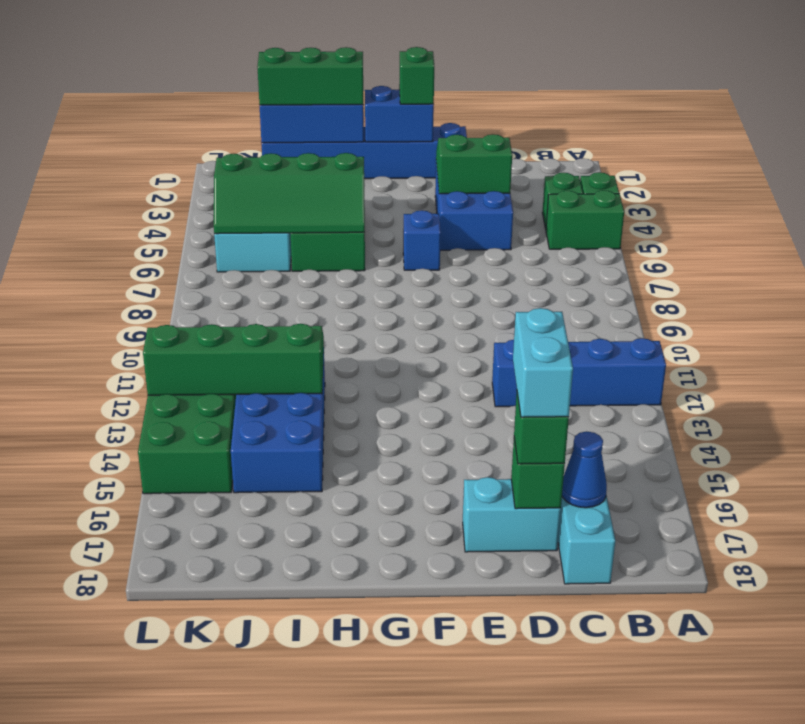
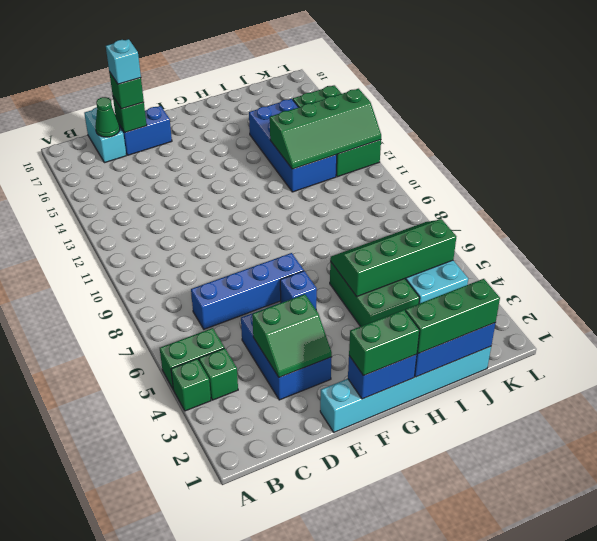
blue brick A12:D12 level 1 -> blue brick C7:F7 level 1
blue cone C17 level 2 -> green cone C17 level 2
cyan brick D16:D17 level 4 -> cyan brick D17 level 4
cyan brick D17:E17 level 1 -> blue brick D17:E17 level 1
blue brick E1:J1 level 1 -> cyan brick E1:J1 level 1
green brick F1 level 3 -> green brick F1:G1 level 3

